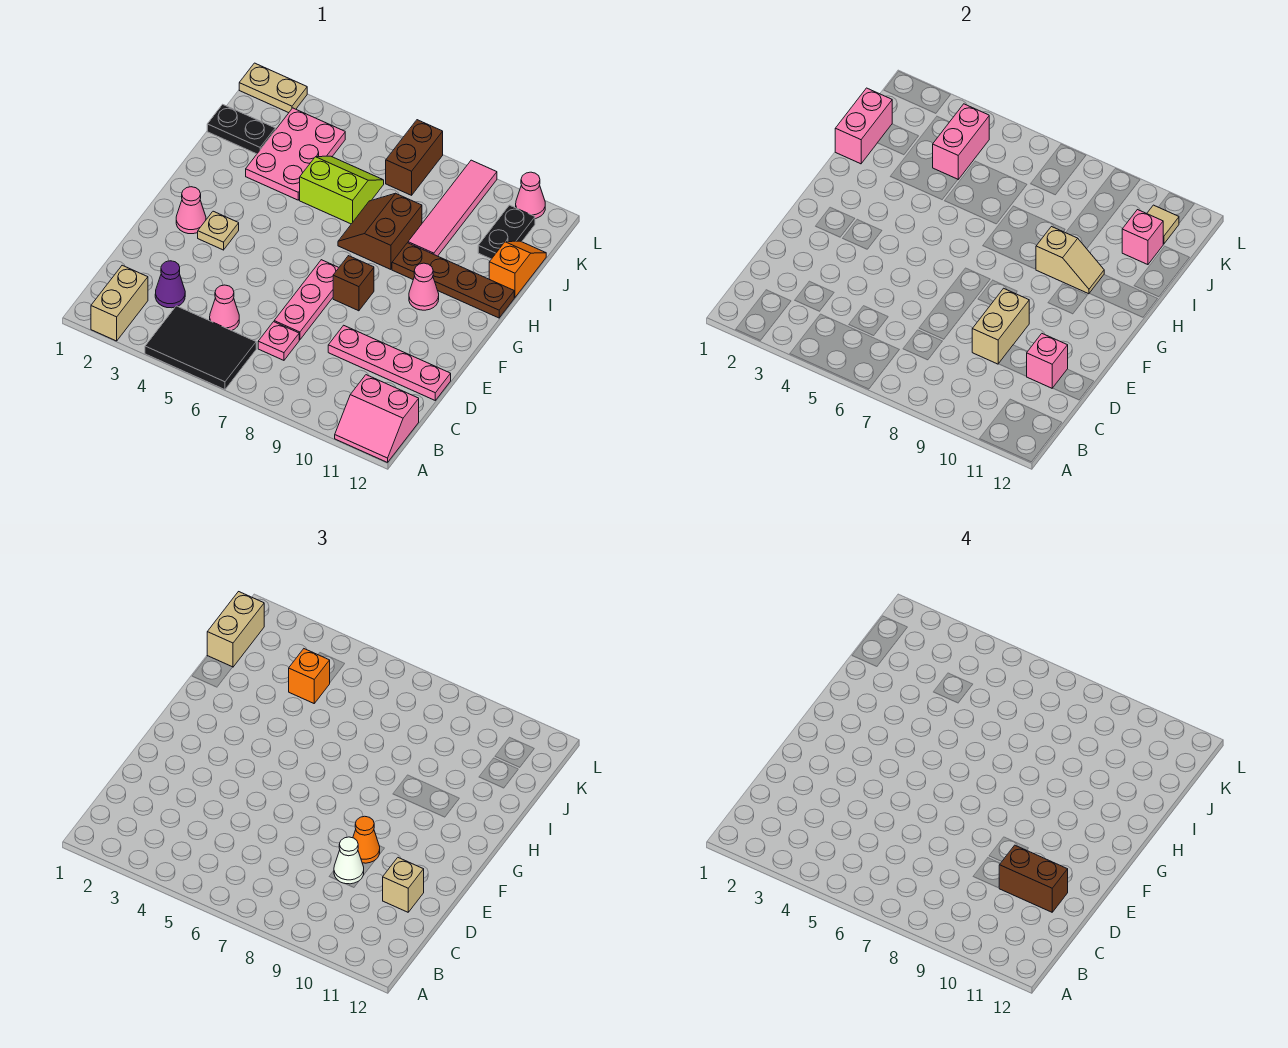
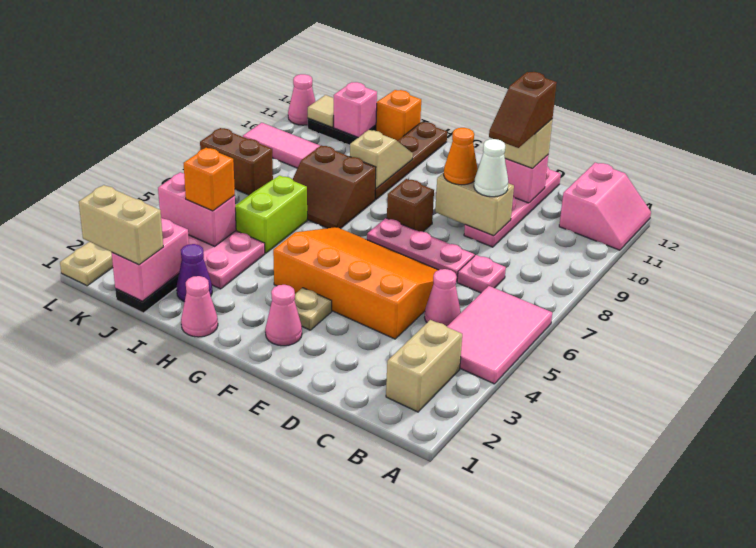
tan brick A2:B2 level 1 -> tan brick B2:B3 level 1
black tile A4:B6 level 1 -> pink tile A4:B6 level 1
purple cone C3 level 1 -> purple cone I2 level 1
none -> orange slope D4:G6 level 1 top 4
brown brick D10:D11 level 4 -> brown slope D10:D11 level 4 top 11
pink cone G10 level 1 -> pink cone H1 level 1
pink brick I1:J1 level 2 -> pink brick J1:J2 level 2

